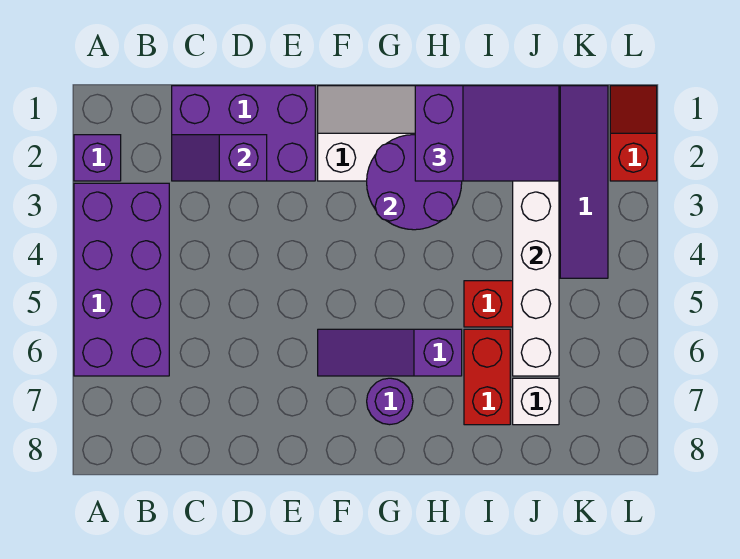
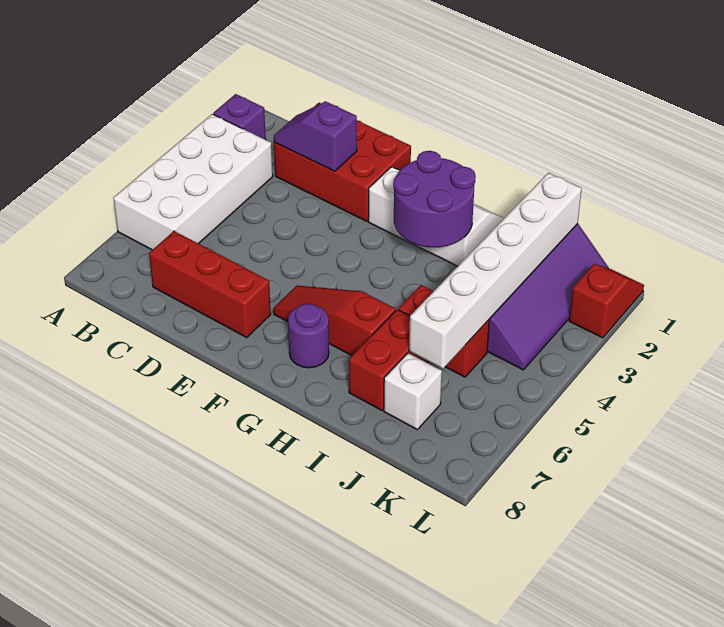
purple brick A3:B6 level 1 -> white brick A3:B6 level 1
purple brick C1:E2 level 1 -> red brick C1:E2 level 1
none -> red brick C7:E7 level 1
purple slope F6:H6 level 1 top H -> red slope F6:H6 level 1 top H
purple slope H1:J2 level 3 top H -> none

